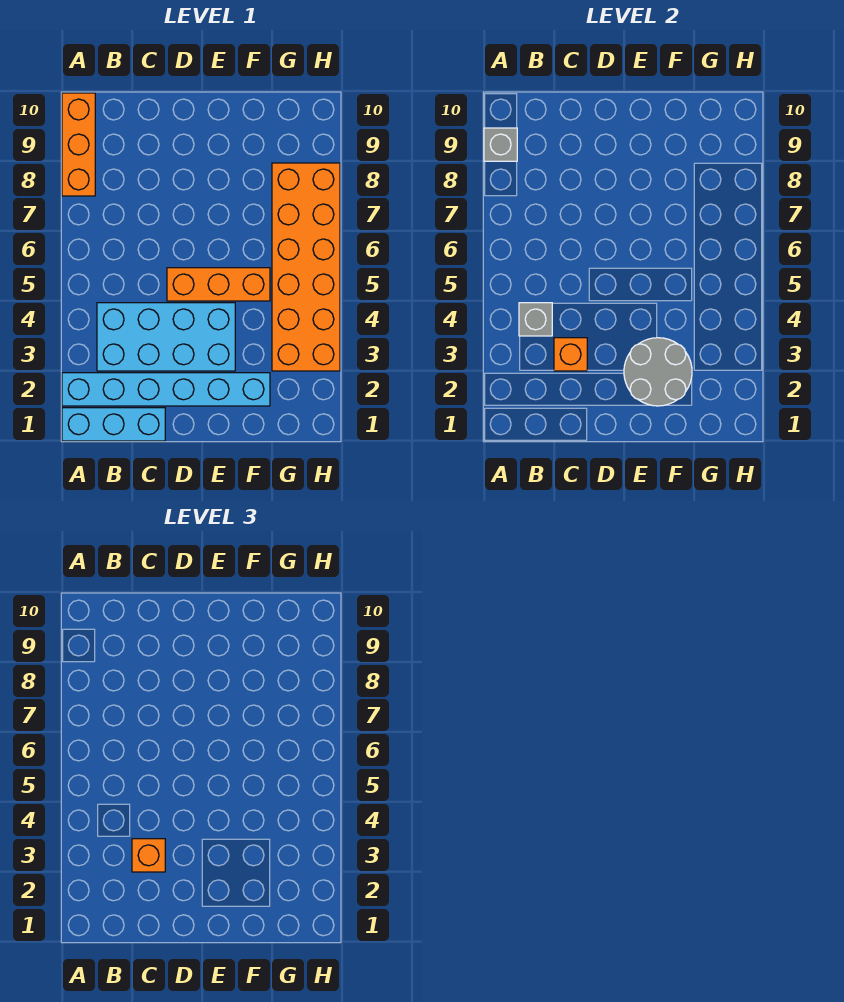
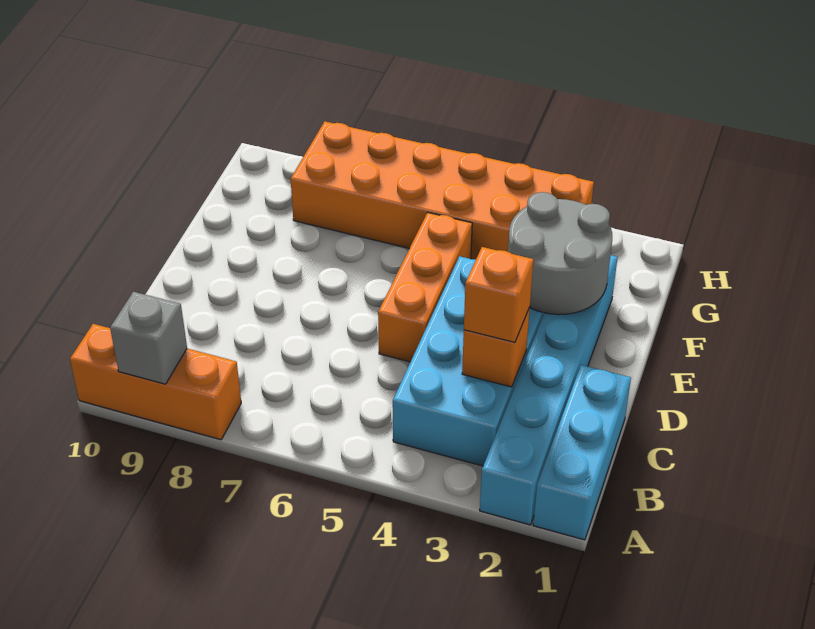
grey brick B4 level 2 -> none

